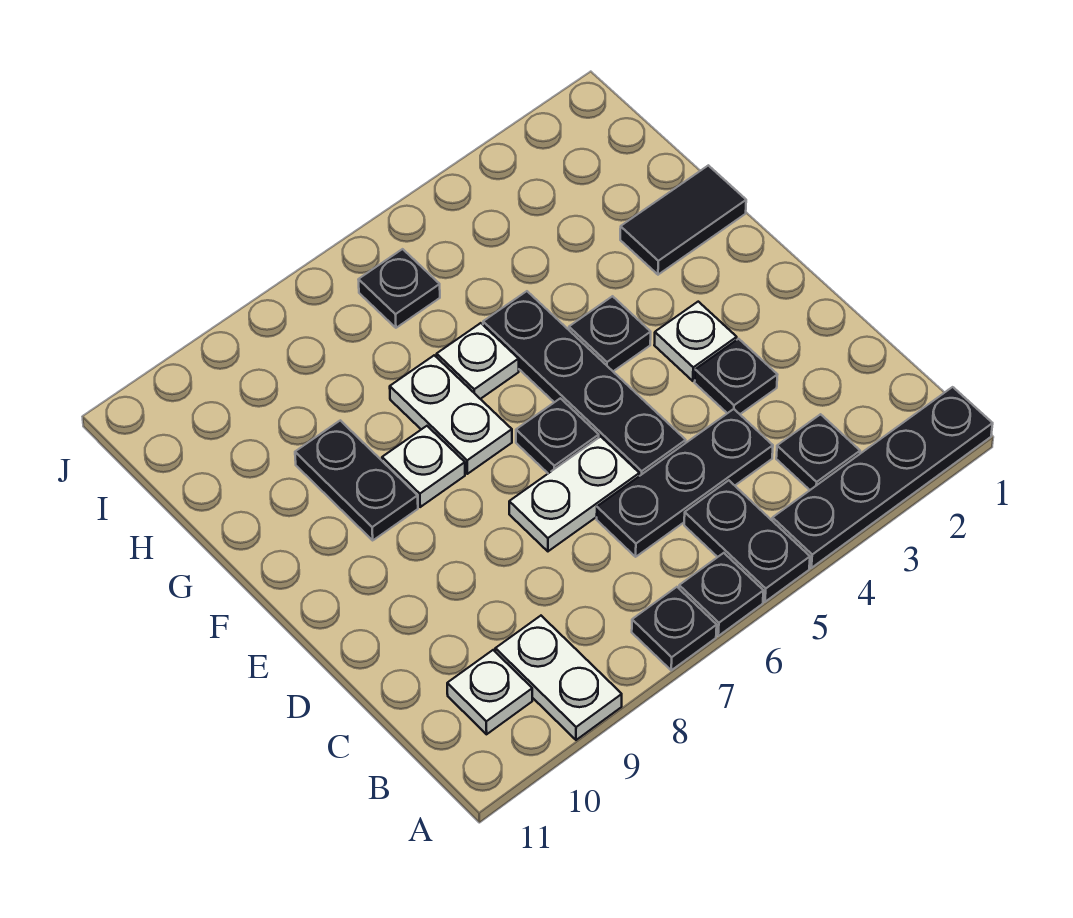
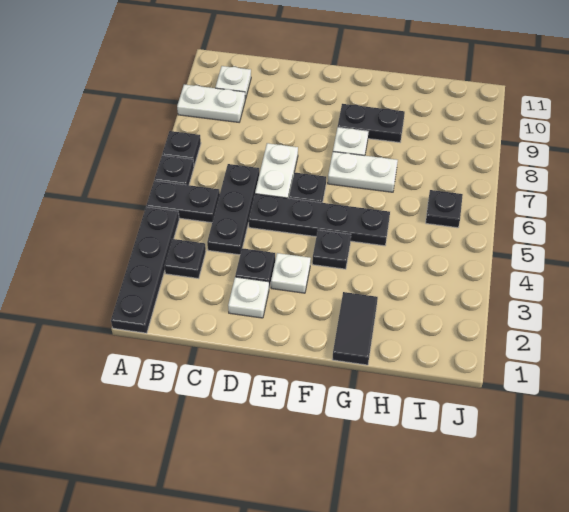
white plate G6 level 1 -> white plate D2 level 1

